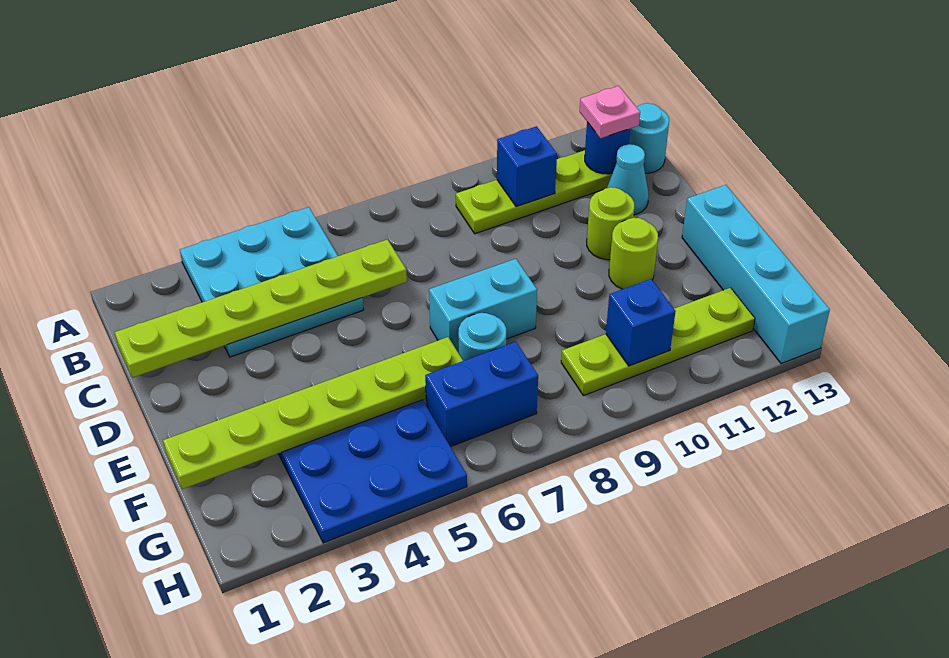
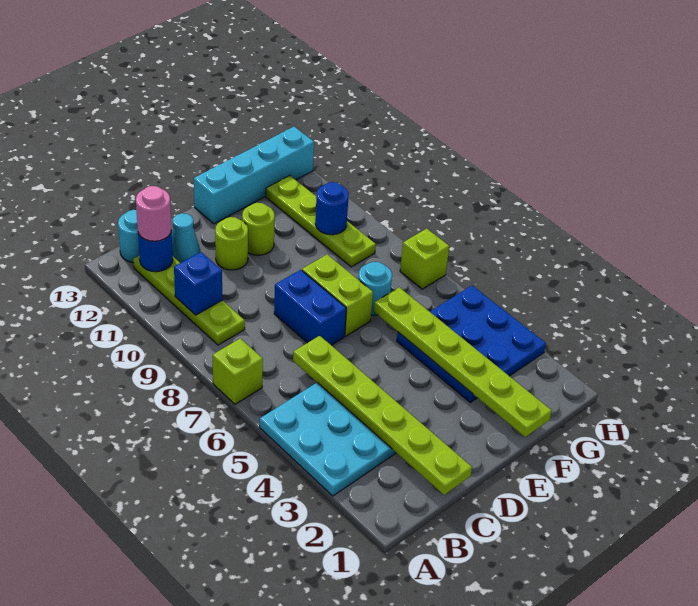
none -> lime brick A7 level 1
pink plate B12 level 3 -> pink round brick B12 level 3
cyan brick E7:E8 level 1 -> lime brick E7:E8 level 1
blue brick G6:G7 level 1 -> blue brick D7:D8 level 1
blue brick G10 level 2 -> blue round brick G10 level 2
none -> lime brick H7 level 1

